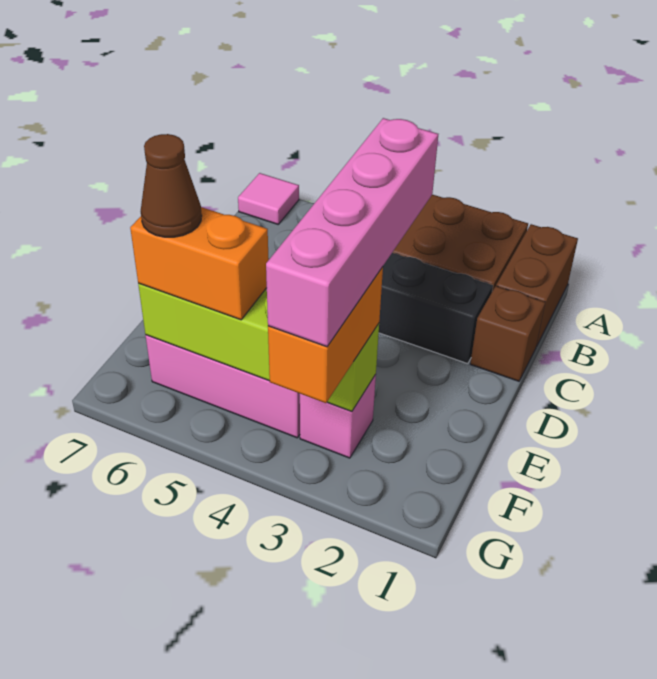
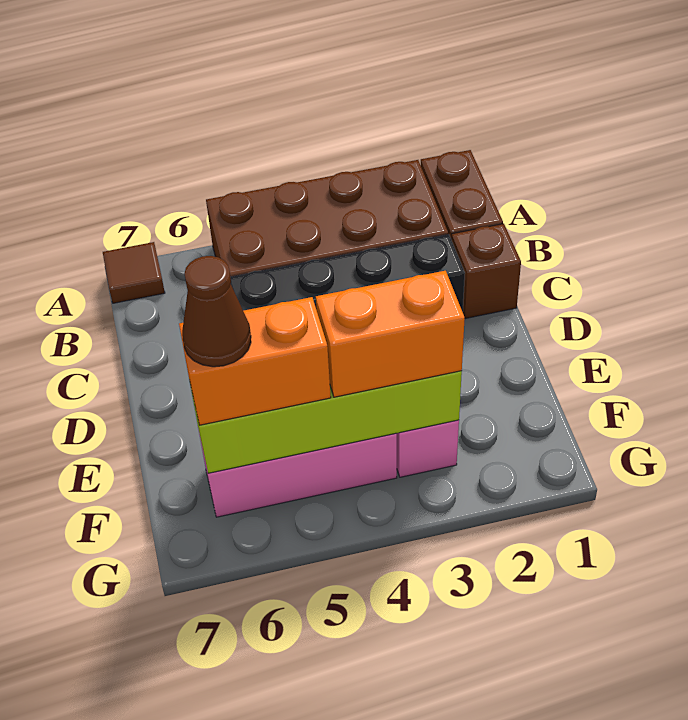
pink tile A7 level 1 -> brown tile A7 level 1
pink brick D3:G3 level 4 -> none
orange brick F3:G3 level 3 -> orange brick F3:F4 level 3

